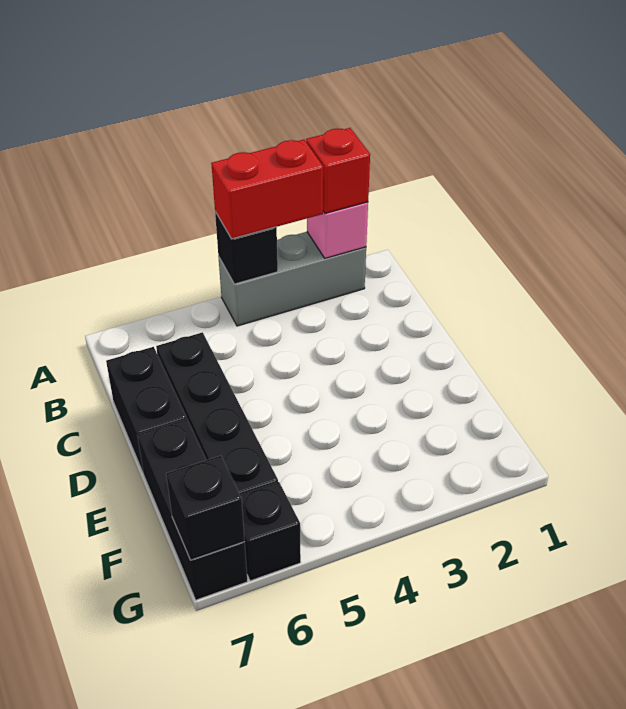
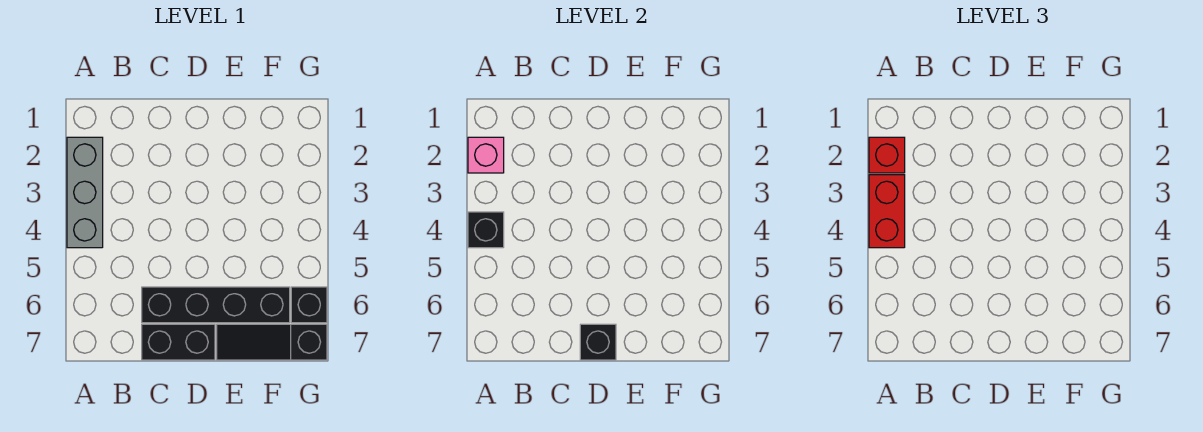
black brick E7:G7 level 1 -> black slope E7:G7 level 1 top G
black brick G7 level 2 -> black brick D7 level 2

